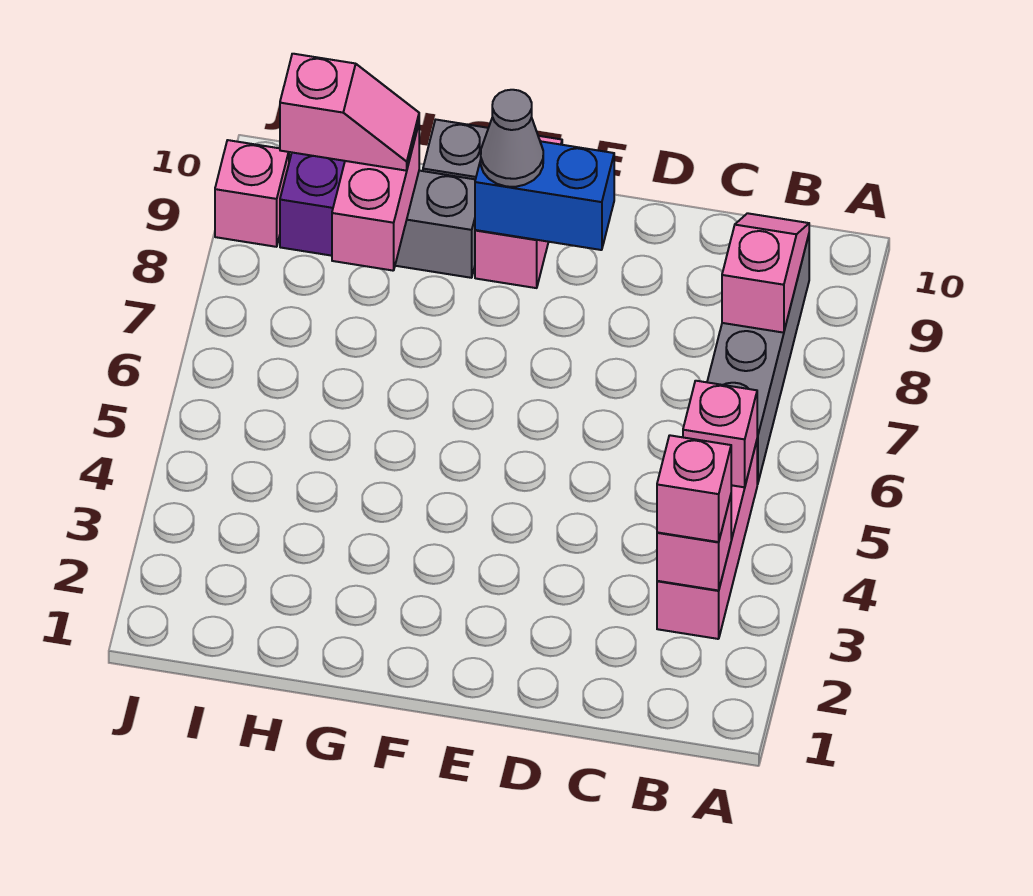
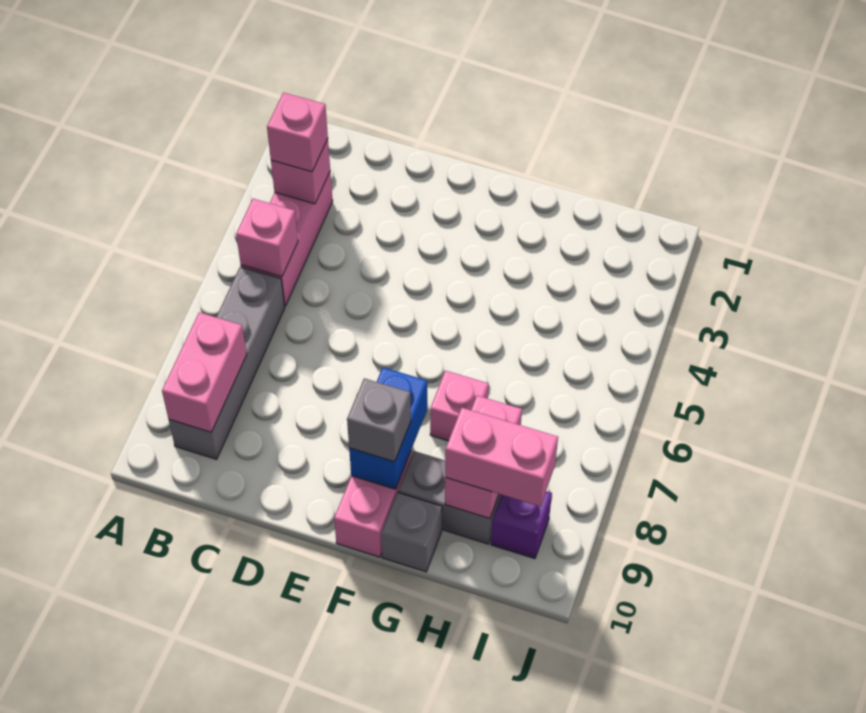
pink slope B8:B9 level 2 top 8 -> pink brick B8:B9 level 2
blue brick E9:F9 level 2 -> blue brick F8:F9 level 2
grey cone F9 level 3 -> grey brick F9 level 3
pink slope H9:I9 level 3 top I -> pink brick H9:I9 level 3
pink brick J9 level 1 -> pink brick G7 level 1

